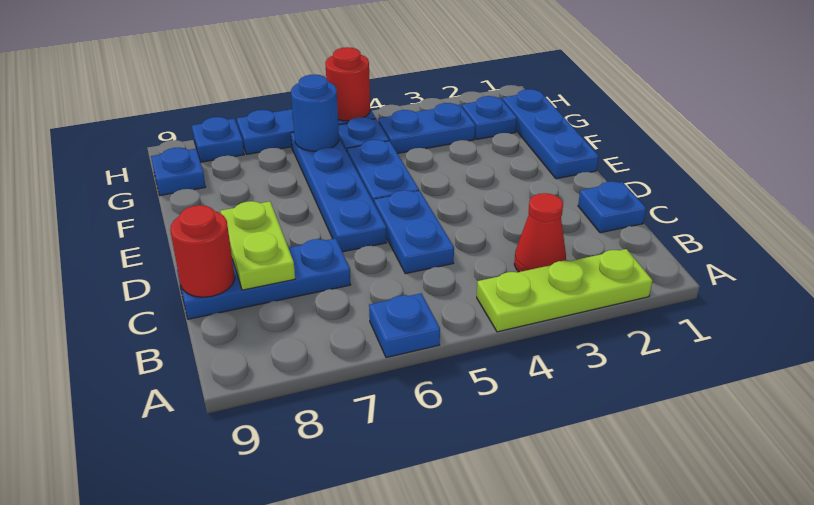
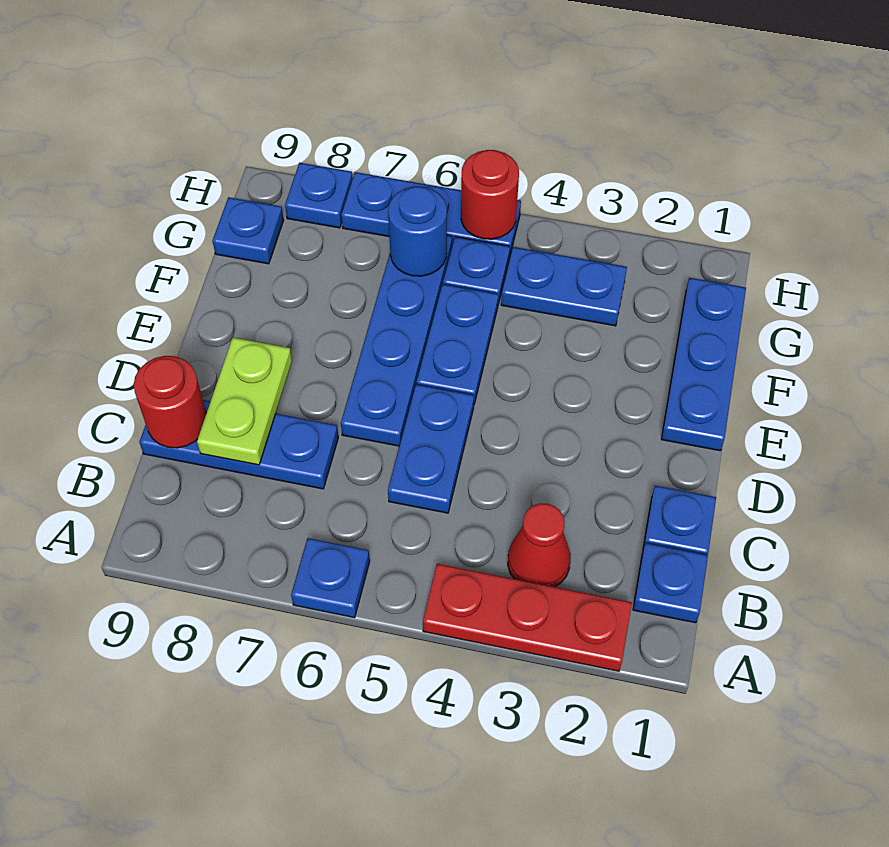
lime plate A2:A4 level 1 -> red plate A2:A4 level 1
blue plate G2 level 1 -> blue plate B1 level 1

